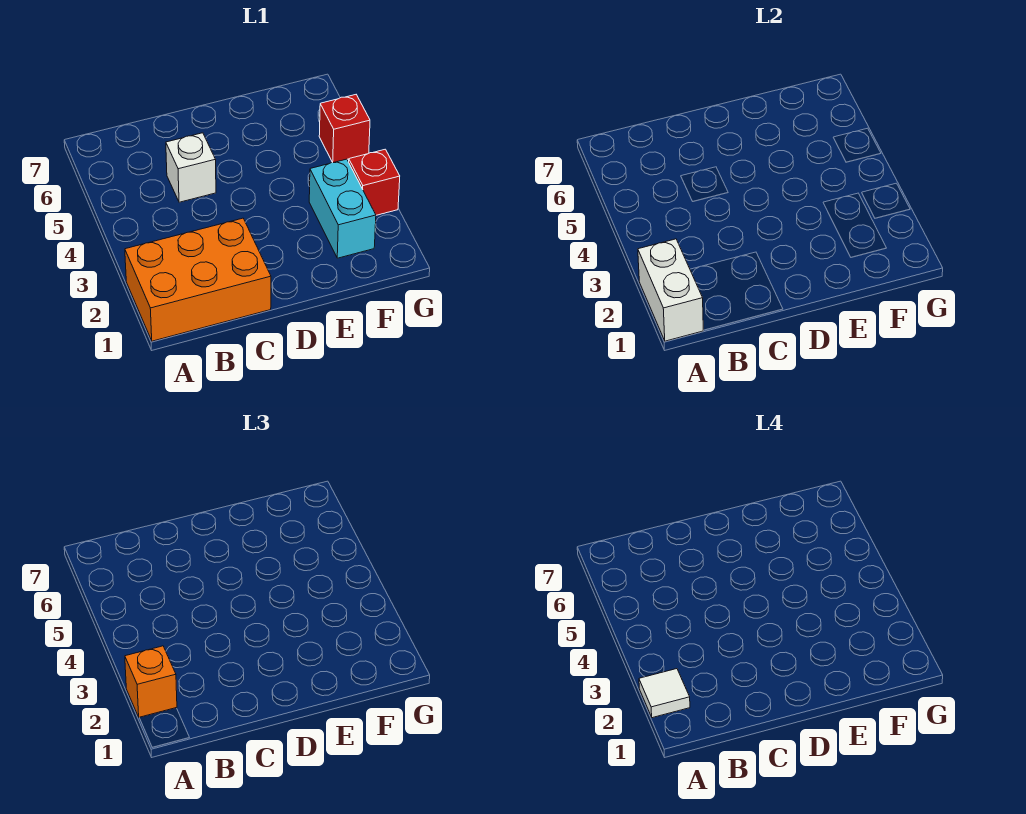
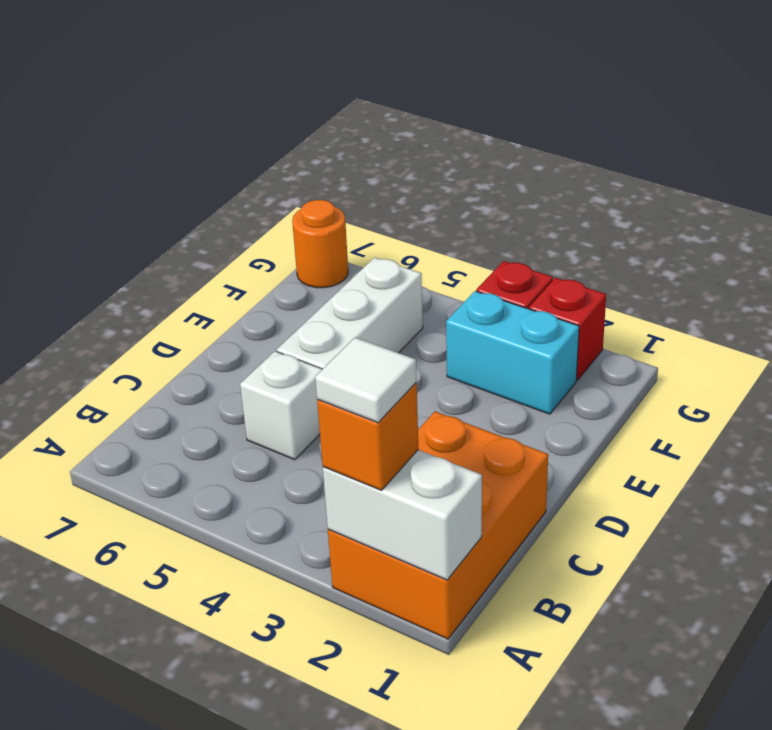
none -> white brick D5:F5 level 1
red brick G5 level 1 -> red brick G2 level 1
none -> orange round brick G7 level 1

